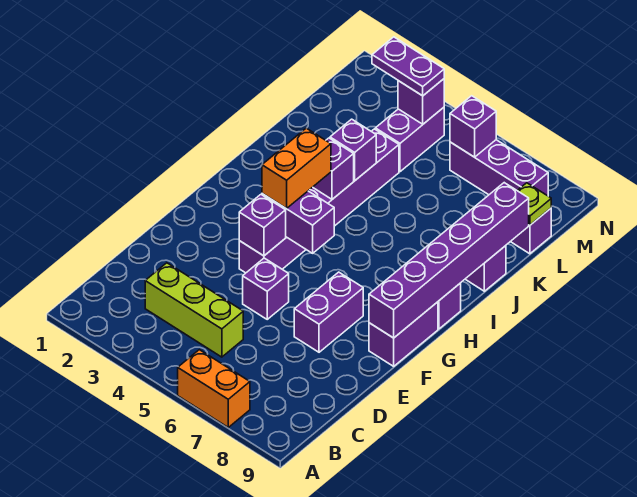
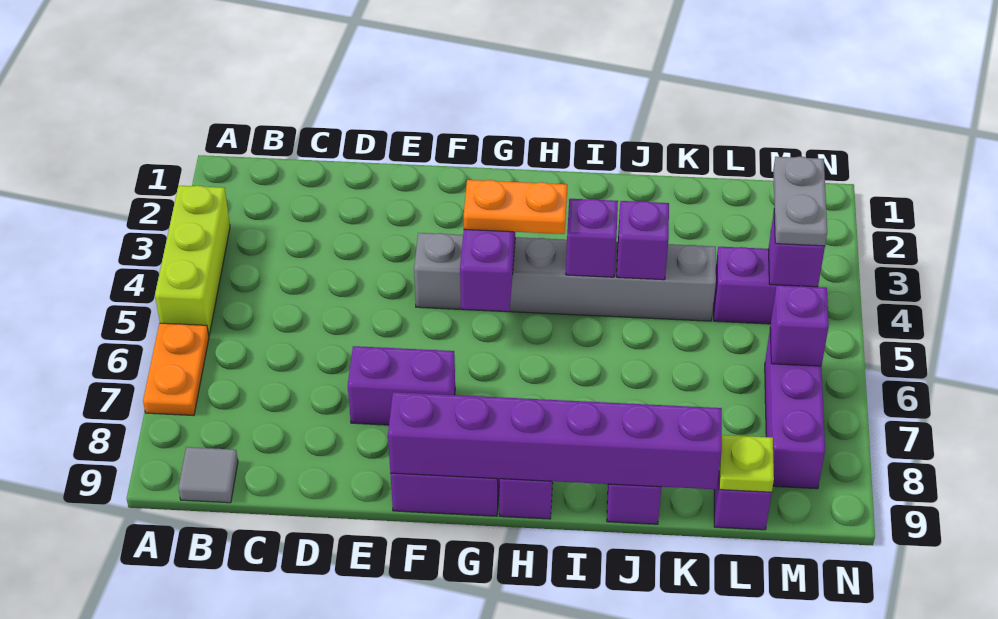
orange brick A6:A7 level 1 -> orange plate A6:A7 level 1
none -> grey tile B9 level 1
lime brick C3:C5 level 1 -> lime brick A3:A5 level 1
purple brick E5 level 1 -> none
purple brick F4:K4 level 1 -> grey brick F4:K4 level 1
purple brick F4 level 2 -> none
orange brick G4:H4 level 3 -> orange plate G4:H4 level 3
purple plate M3:M4 level 3 -> grey plate M3:M4 level 3

